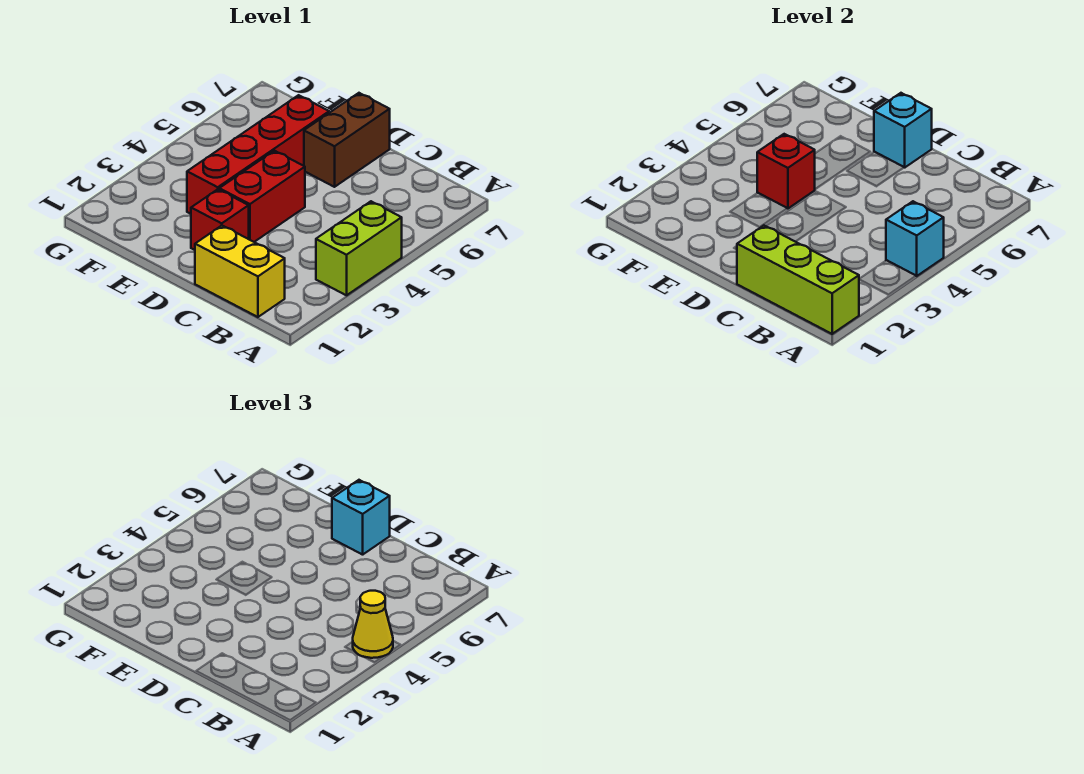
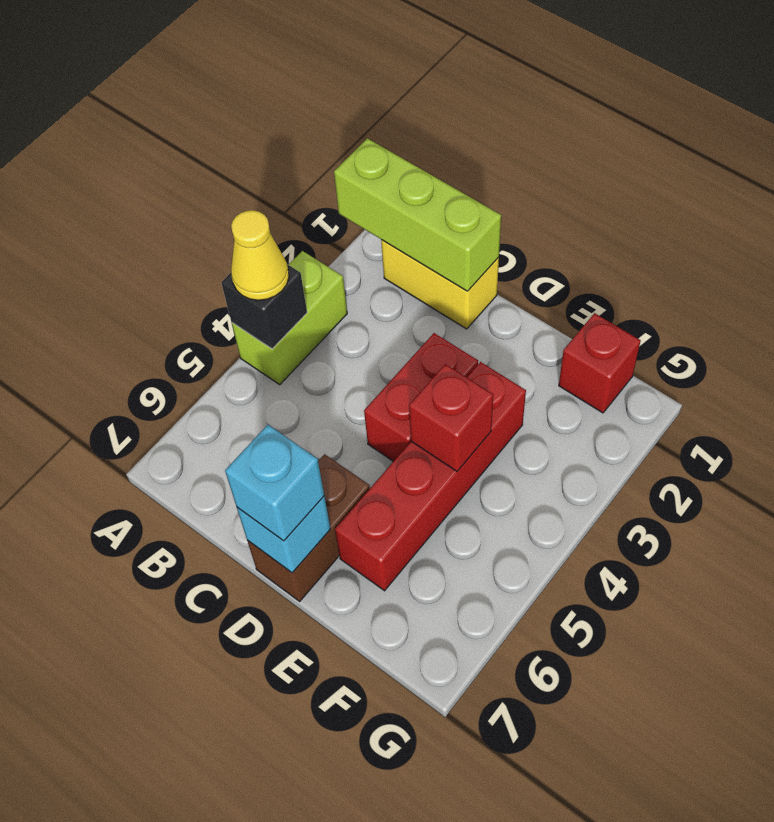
cyan brick A4 level 2 -> black brick A4 level 2
red brick D2 level 1 -> red brick F1 level 1

